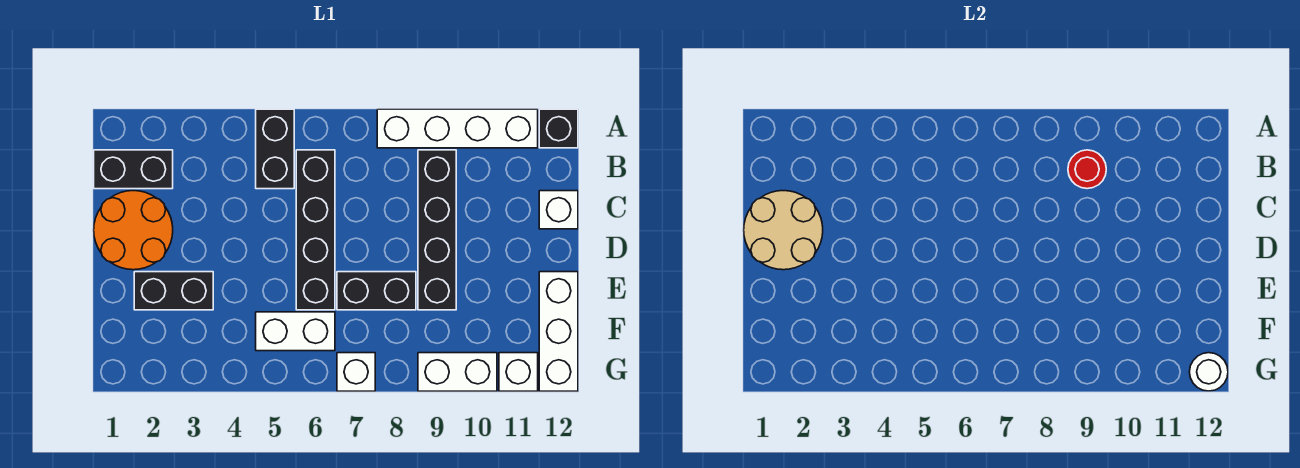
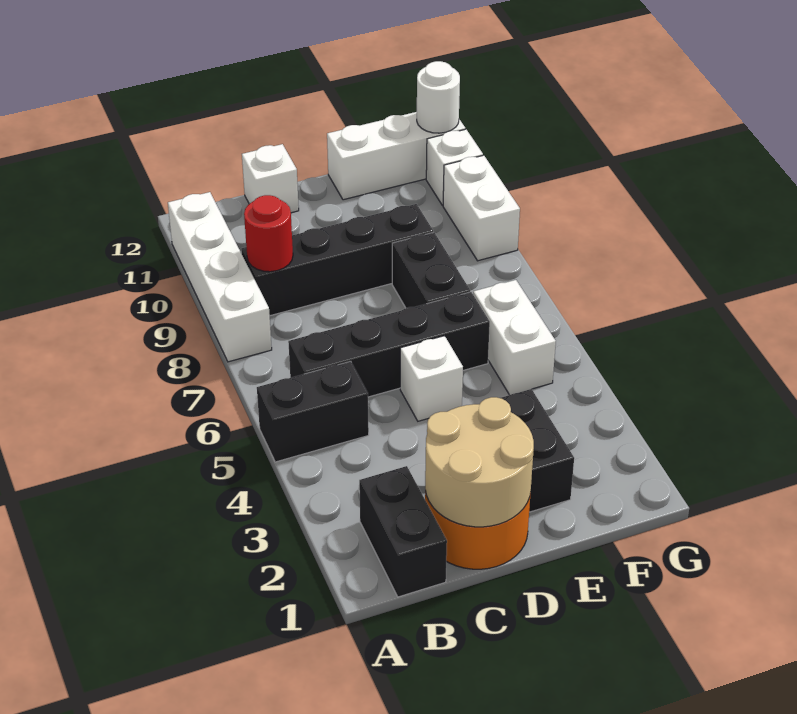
black brick A12 level 1 -> none
white brick G7 level 1 -> white brick D5 level 1

